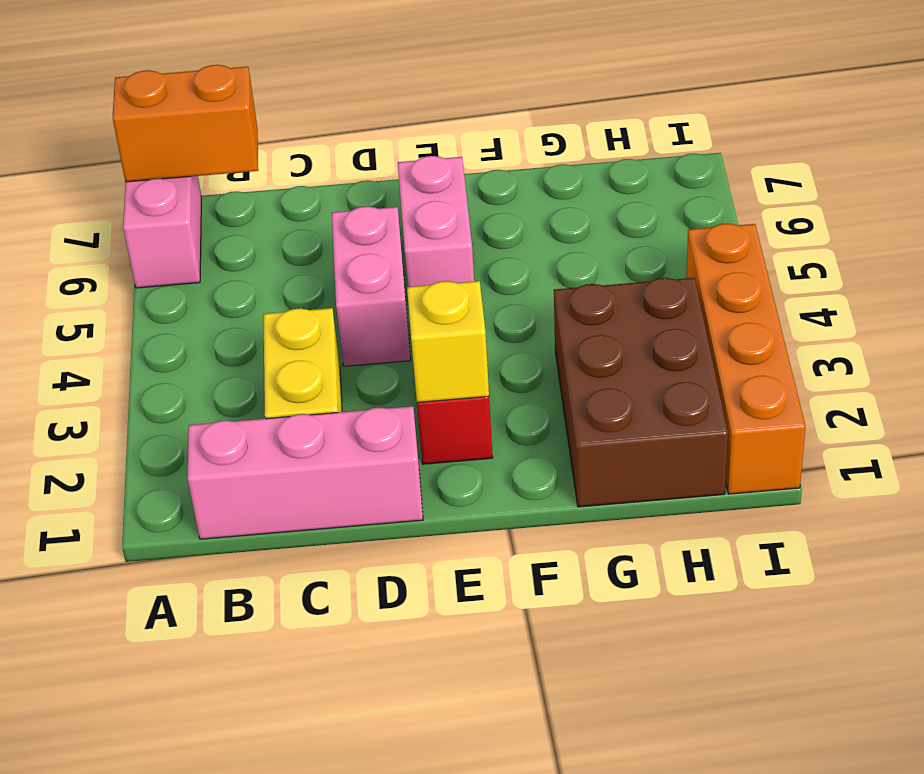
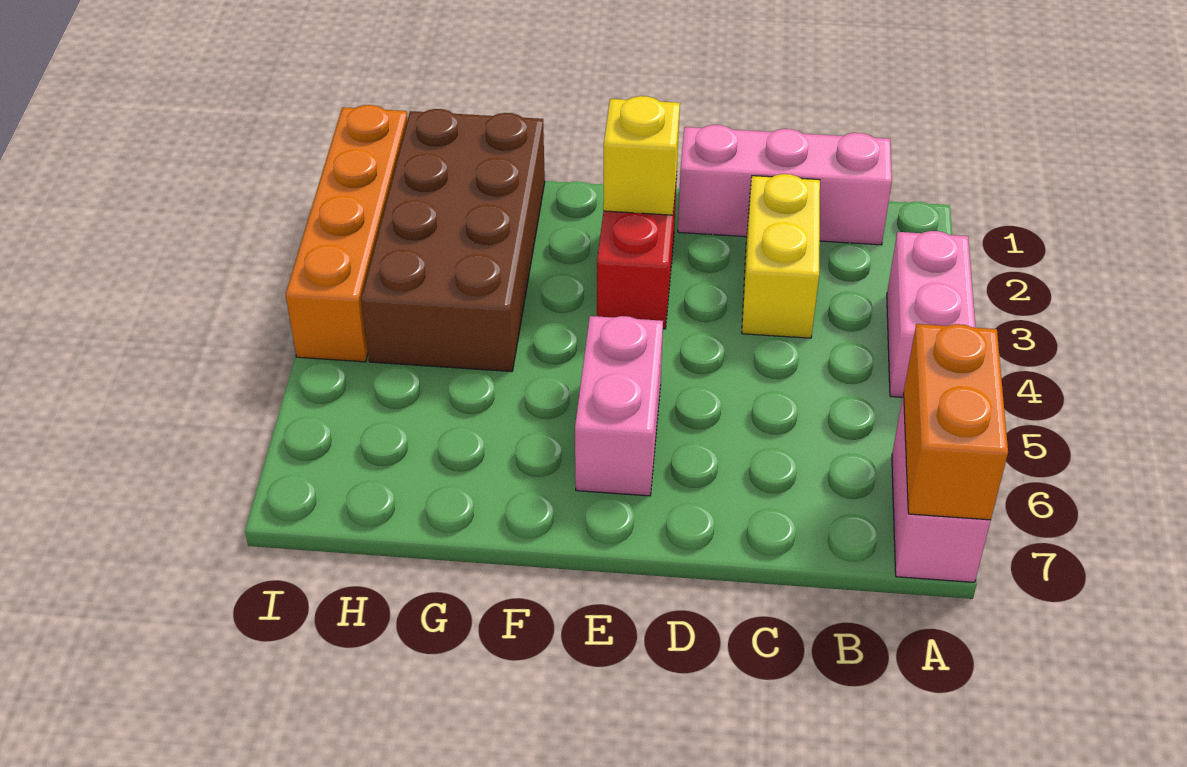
orange brick A7:B7 level 2 -> orange brick A6:A7 level 2
pink brick D4:D5 level 1 -> pink brick A3:A4 level 1
brown brick G1:H3 level 1 -> brown brick G1:H4 level 1

